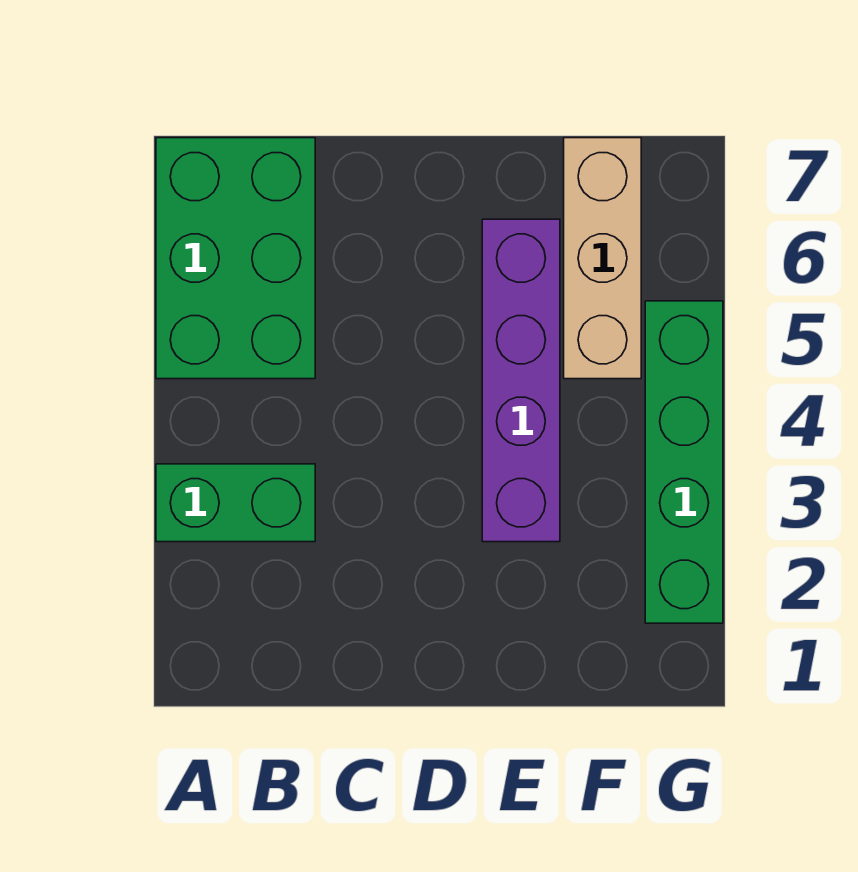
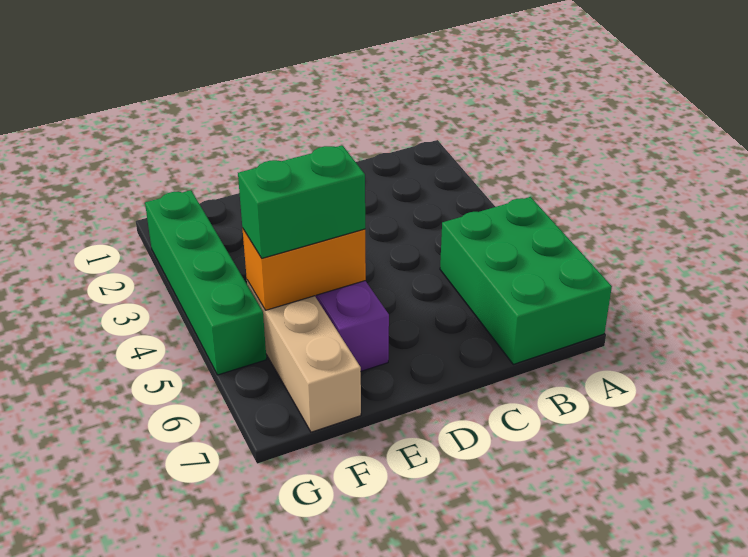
green brick A3:B3 level 1 -> green brick E5:F5 level 3
none -> orange brick E5:F5 level 2

